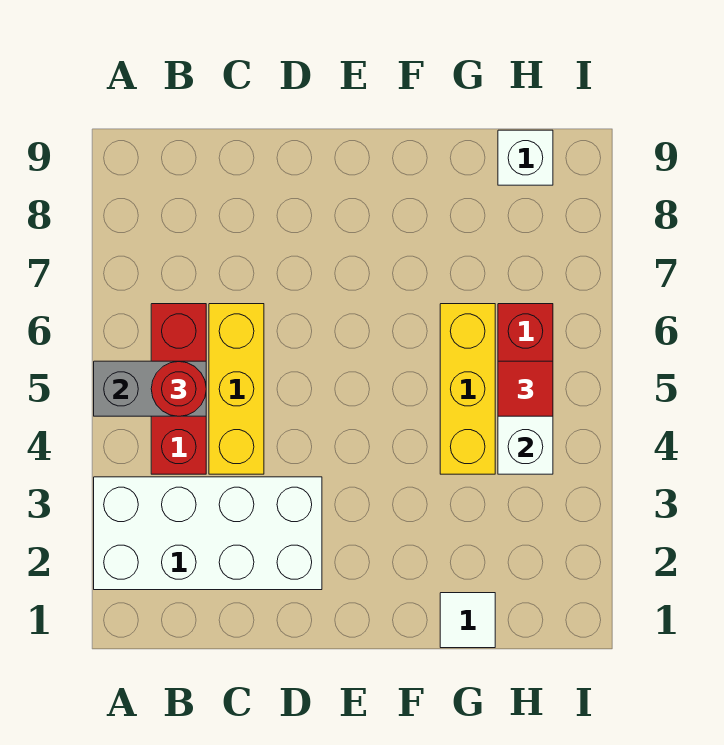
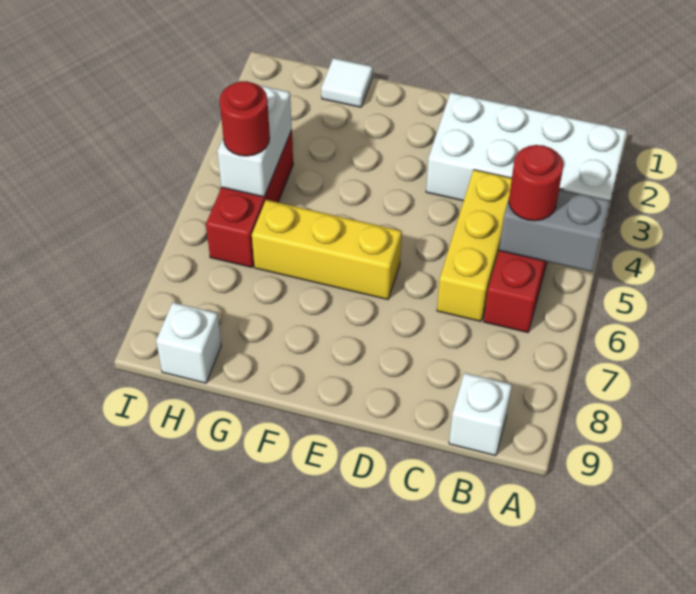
none -> white brick B9 level 1
yellow brick G4:G6 level 1 -> yellow brick E6:G6 level 1
red tile H5 level 3 -> red round brick H5 level 3

